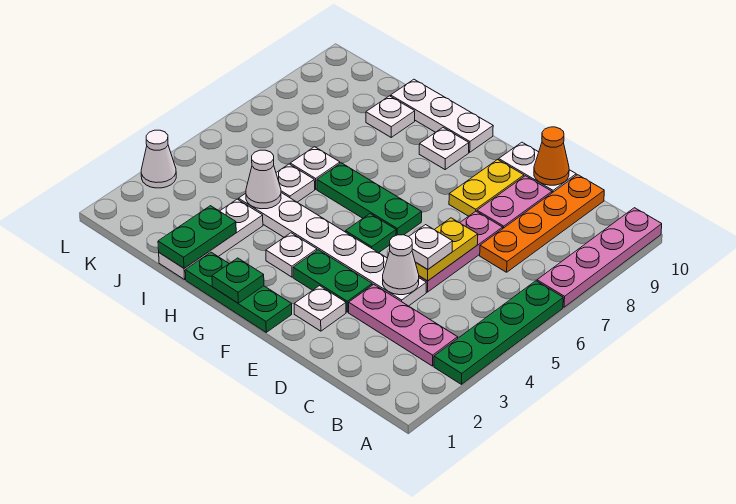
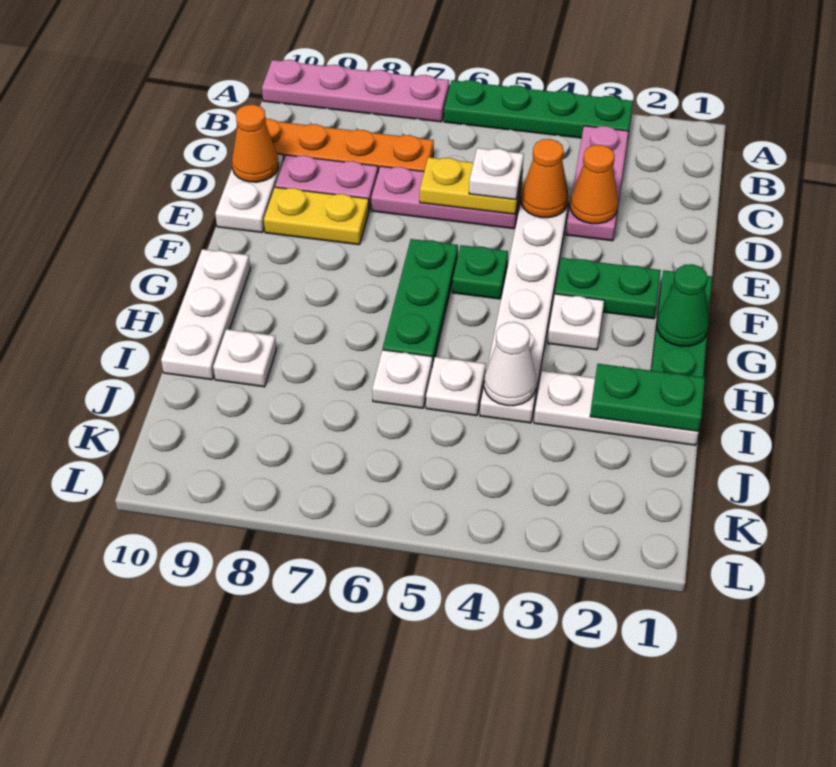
none -> orange cone D3 level 2
white cone D4 level 2 -> orange cone D4 level 2
white plate E2 level 1 -> none
green plate E3:F3 level 1 -> green plate F2:F3 level 1
green plate G1 level 2 -> green cone G1 level 2
white plate G9 level 1 -> none
white cone L3 level 1 -> none

